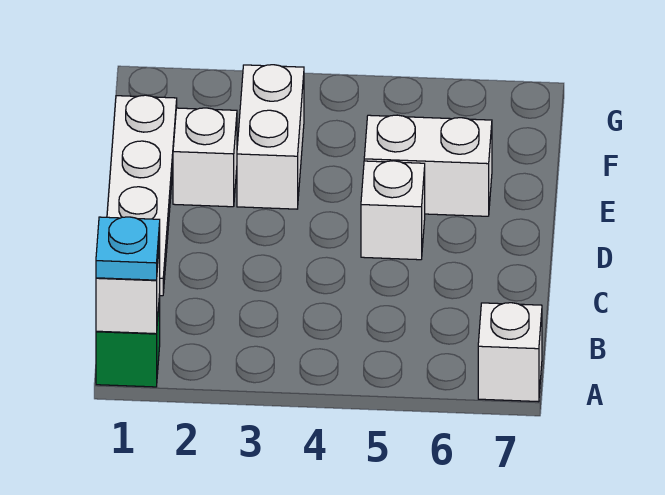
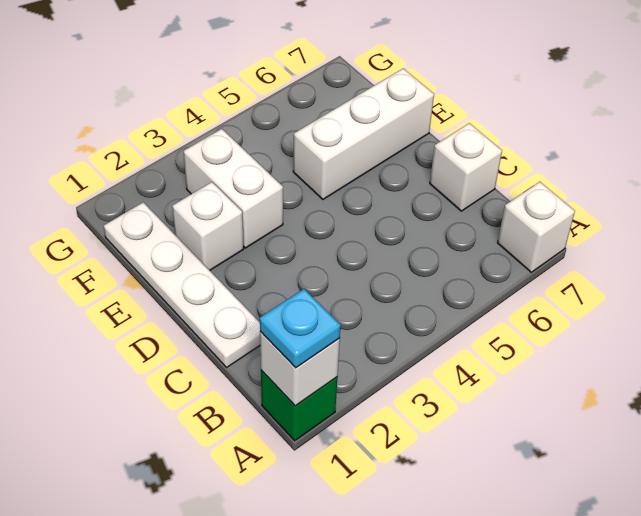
white brick D5 level 1 -> white brick C7 level 1
white brick E5:E6 level 1 -> white brick E5:E7 level 1

